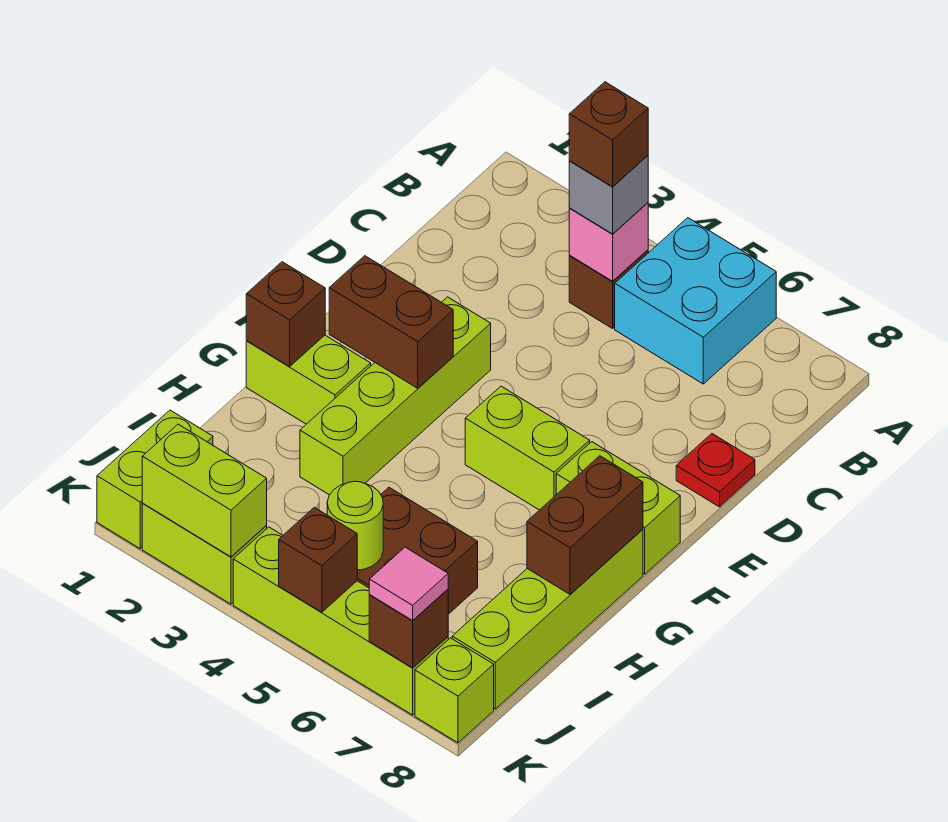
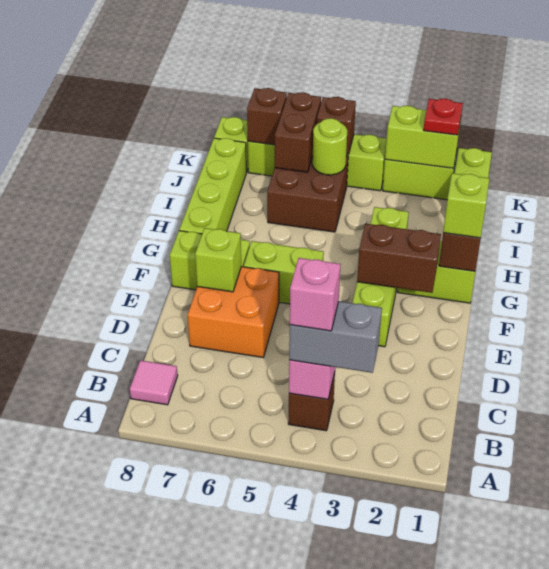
cyan brick A5:B6 level 1 -> none
grey brick B4 level 3 -> grey brick B3:B4 level 3
brown brick B4 level 4 -> pink brick B4 level 4
none -> orange brick D6:E7 level 1
red plate D8 level 1 -> red plate K2 level 3
none -> lime brick E7 level 2
none -> lime brick G1 level 3
brown brick G8:H8 level 2 -> brown brick J6:K6 level 2
pink tile K7 level 3 -> pink tile B8 level 1

